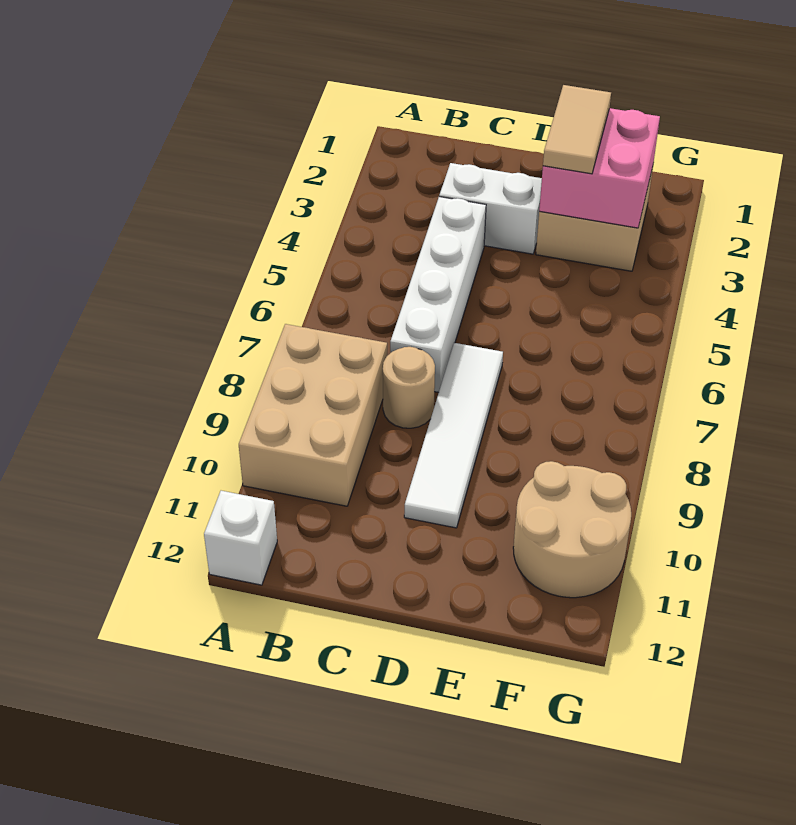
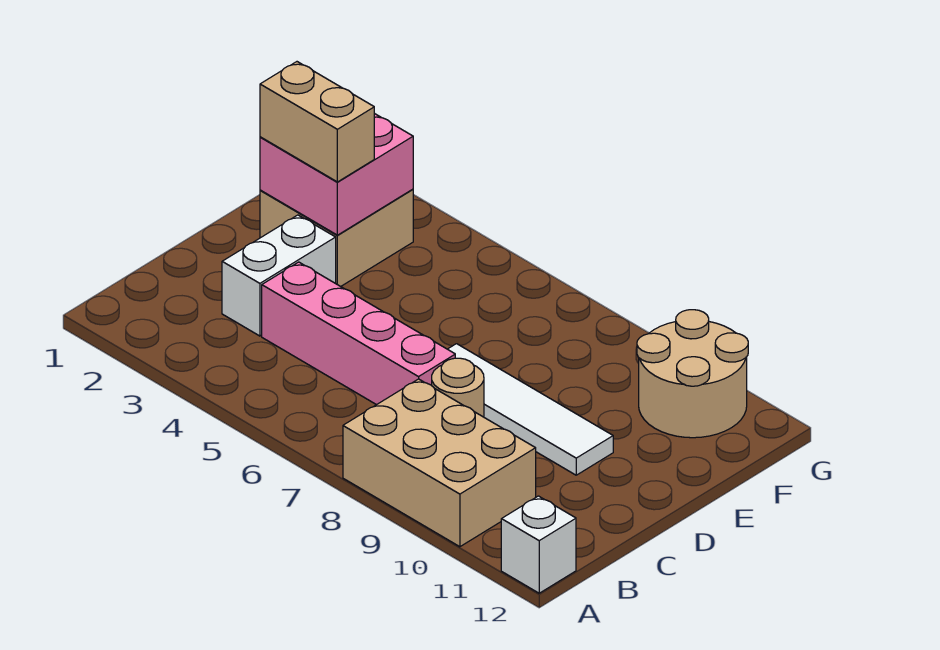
white brick C4:C7 level 1 -> pink brick C4:C7 level 1
tan tile E2:E3 level 3 -> tan brick E2:E3 level 3

